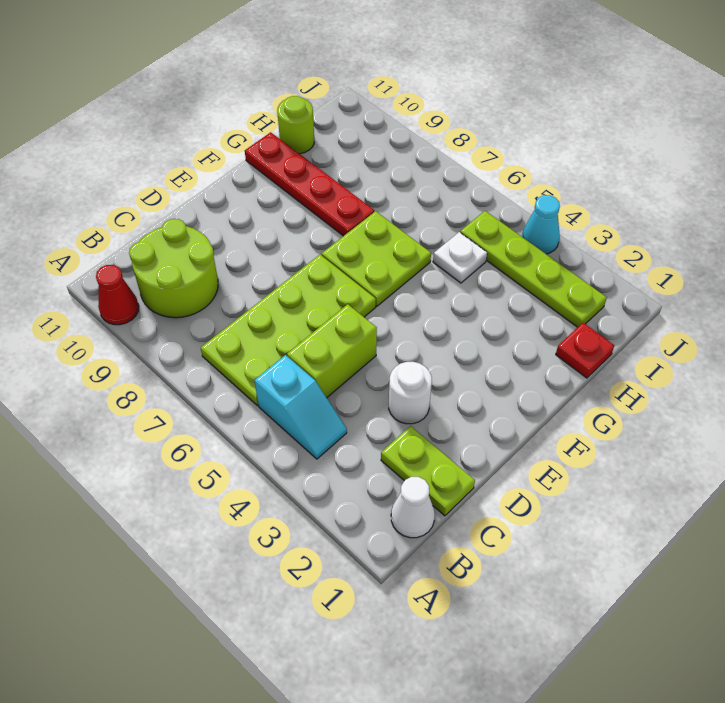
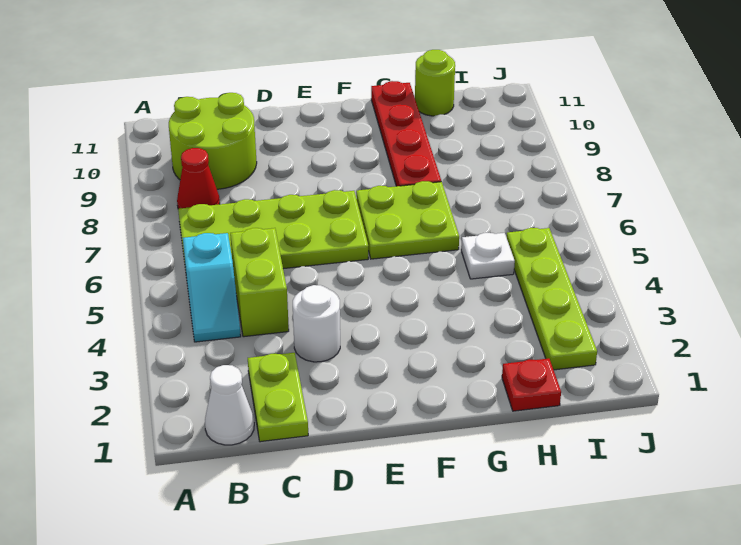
red cone A10 level 1 -> red cone B8 level 1
lime brick C5:D5 level 1 -> lime brick C4:C5 level 1
cyan cone J4 level 1 -> none

